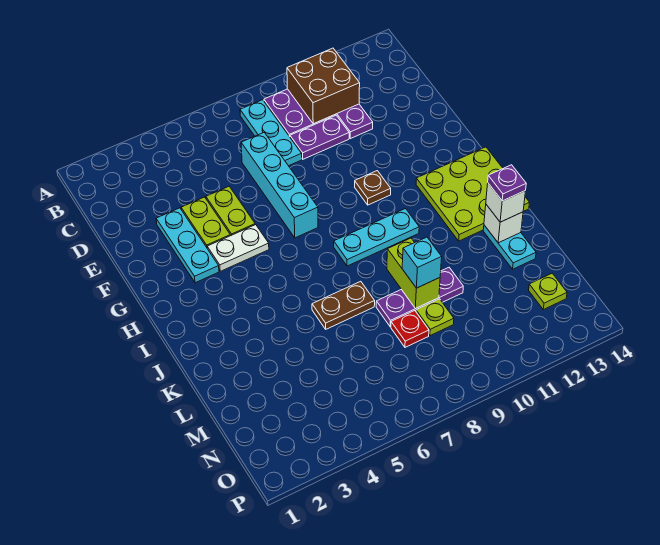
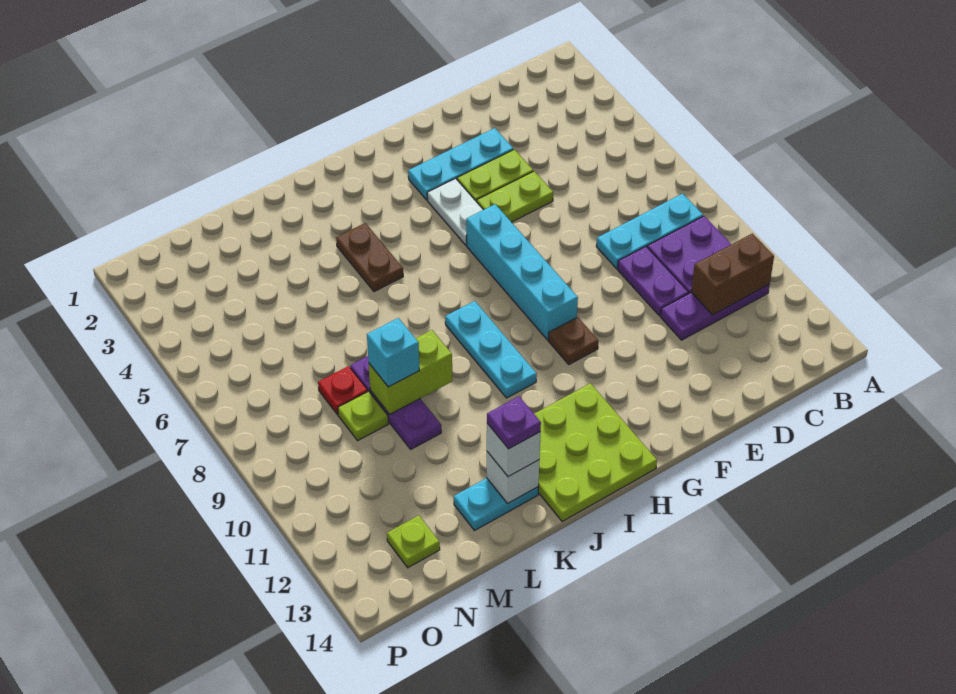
brown brick B10:C11 level 2 -> brown brick B11:C11 level 2
cyan brick D7:G7 level 1 -> cyan brick G6:G9 level 1
brown plate K6:K7 level 1 -> brown plate J4:J5 level 1

